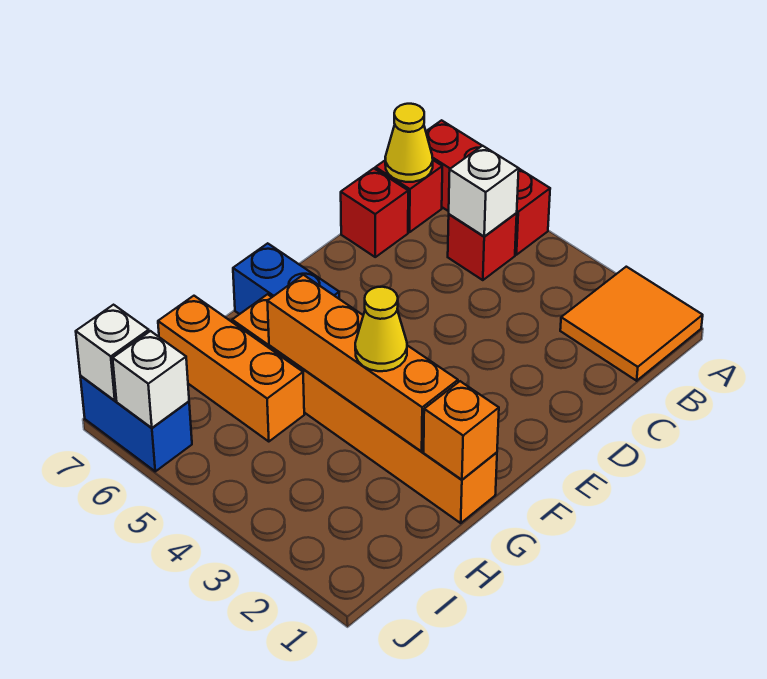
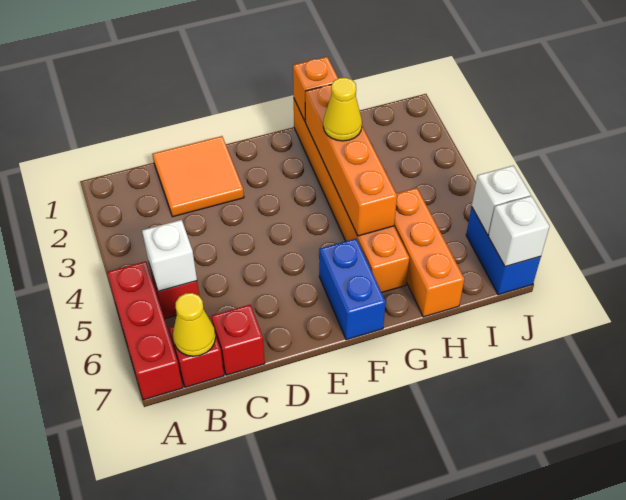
orange tile A1:B2 level 1 -> orange tile C1:D2 level 1

